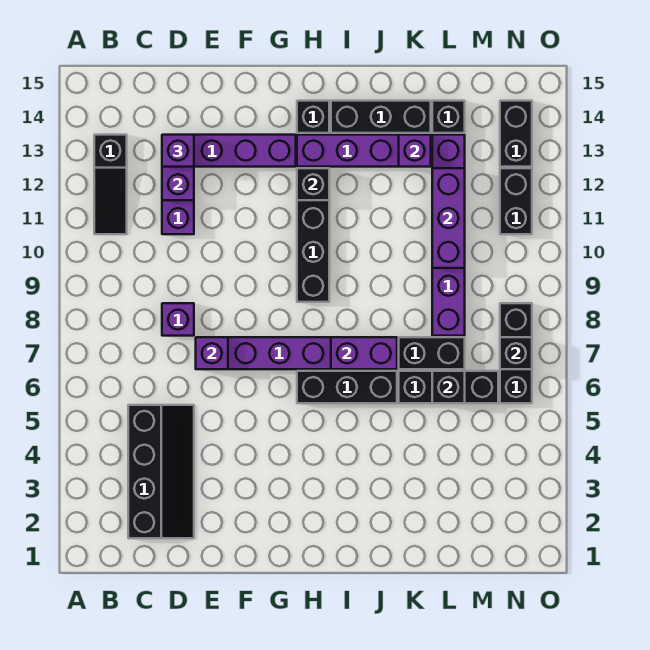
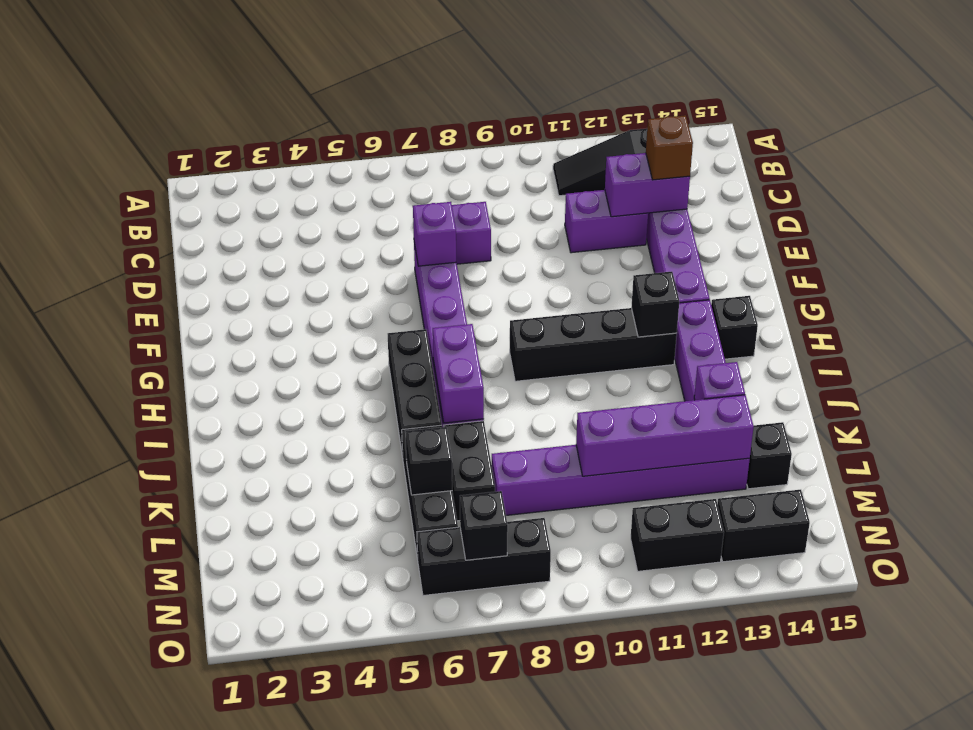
black slope C2:D5 level 1 top C -> none
purple brick D13 level 3 -> brown brick D13 level 3
black brick I14:K14 level 1 -> none
purple brick L10:L12 level 2 -> purple brick L10:L13 level 2

